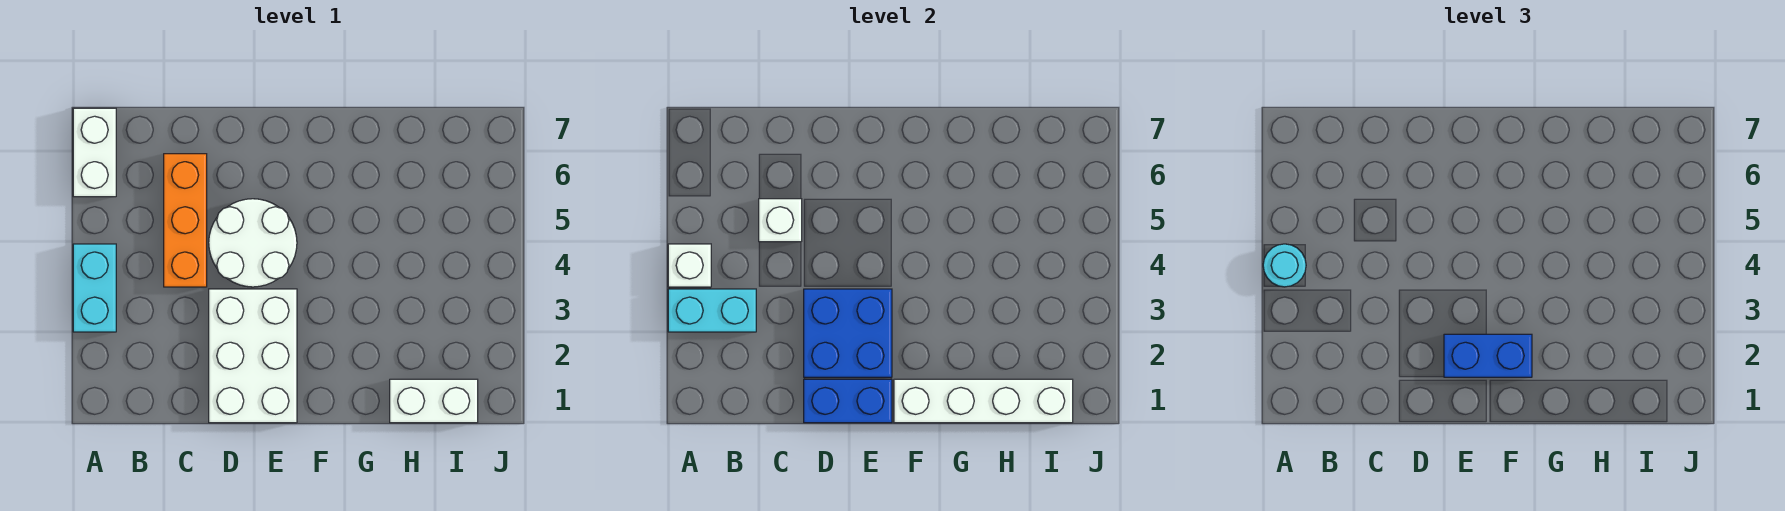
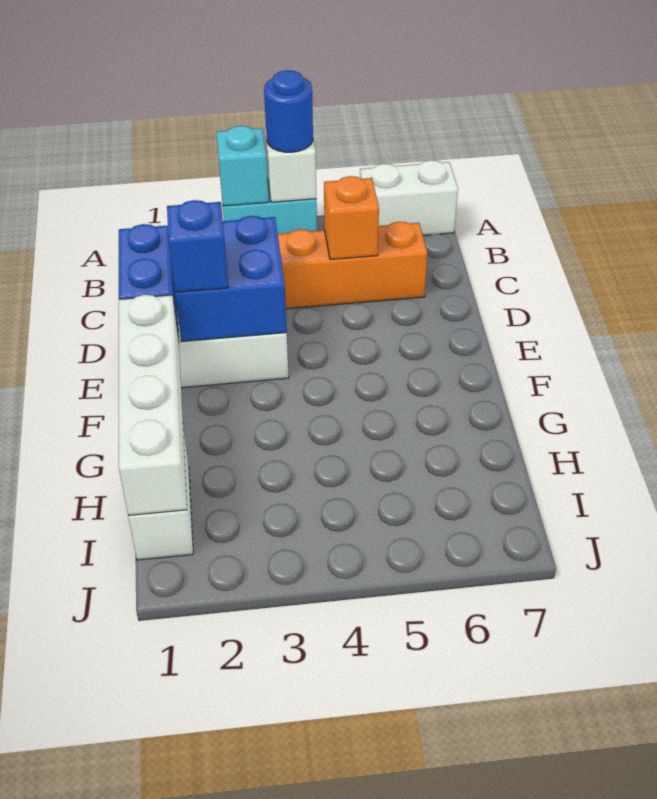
cyan brick A3:B3 level 2 -> cyan brick A3 level 2
cyan round brick A4 level 3 -> blue round brick A4 level 3
white brick C5 level 2 -> orange brick C5 level 2
white round brick D4:E5 level 1 -> none
blue brick E2:F2 level 3 -> blue brick E2 level 3

